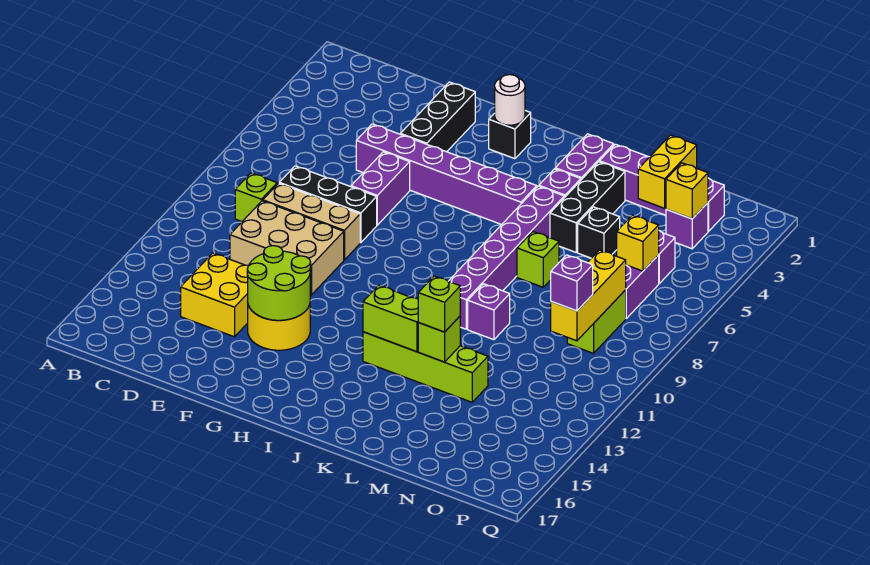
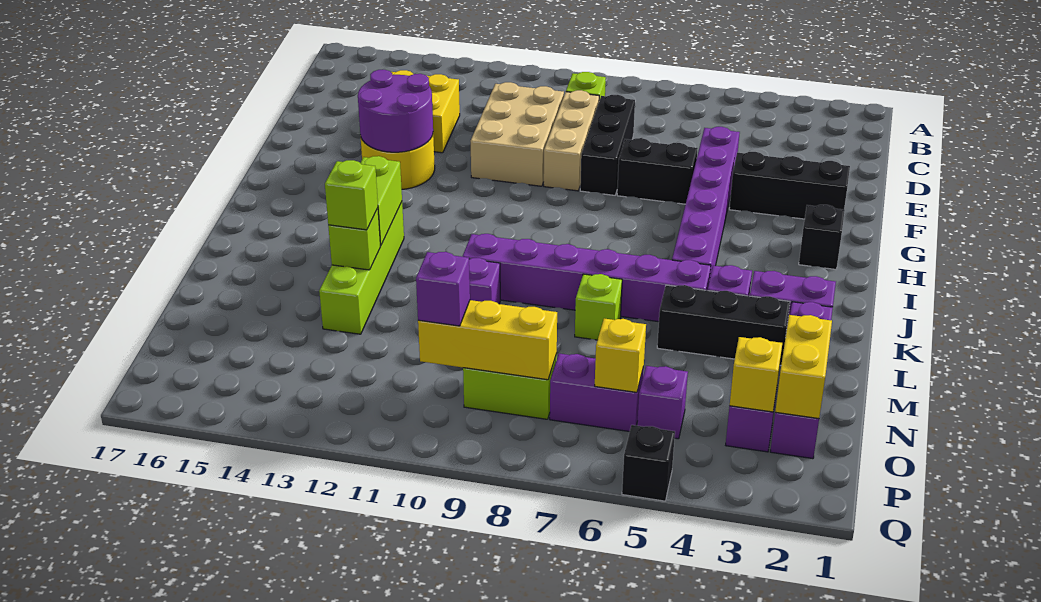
purple brick F6:F7 level 1 -> black brick F6:F7 level 1
lime round brick F13:G14 level 2 -> purple round brick F13:G14 level 2
white round brick H2 level 2 -> none
black brick M5 level 1 -> black brick Q5 level 1
yellow brick N2:N3 level 2 -> yellow brick N2:O2 level 2

